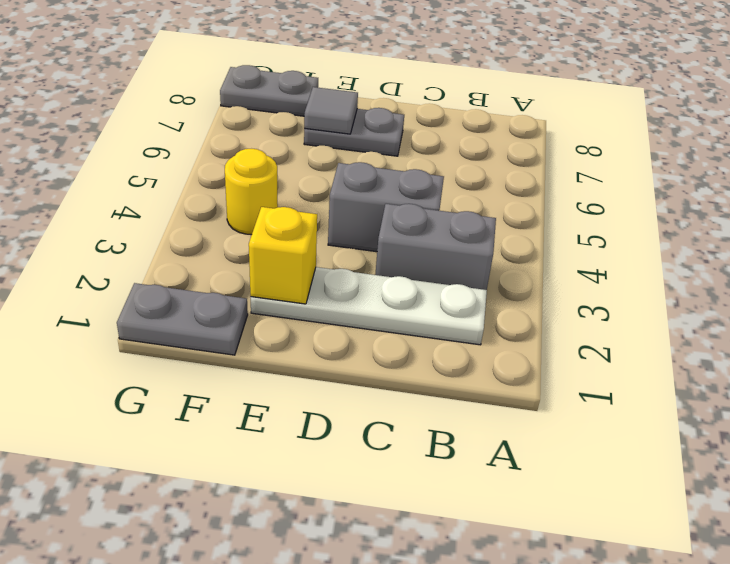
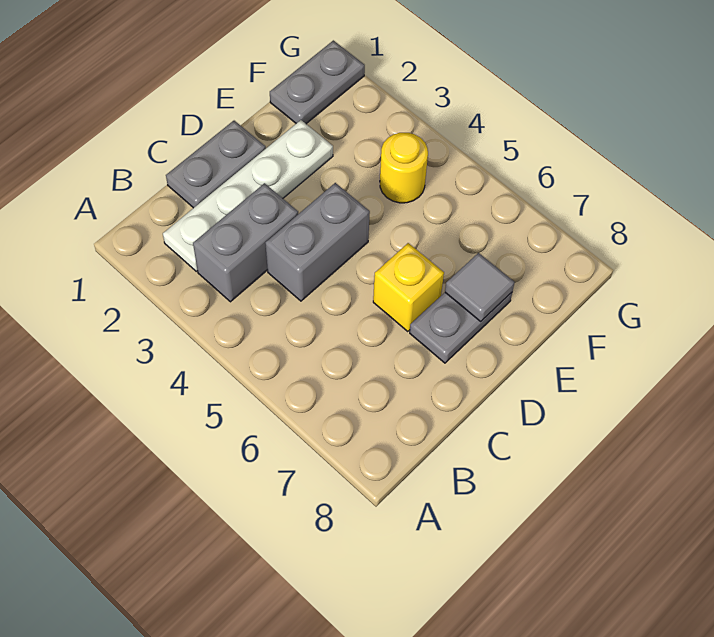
yellow brick E2 level 2 -> yellow brick D6 level 1
grey plate F8:G8 level 1 -> grey plate C1:D1 level 1

